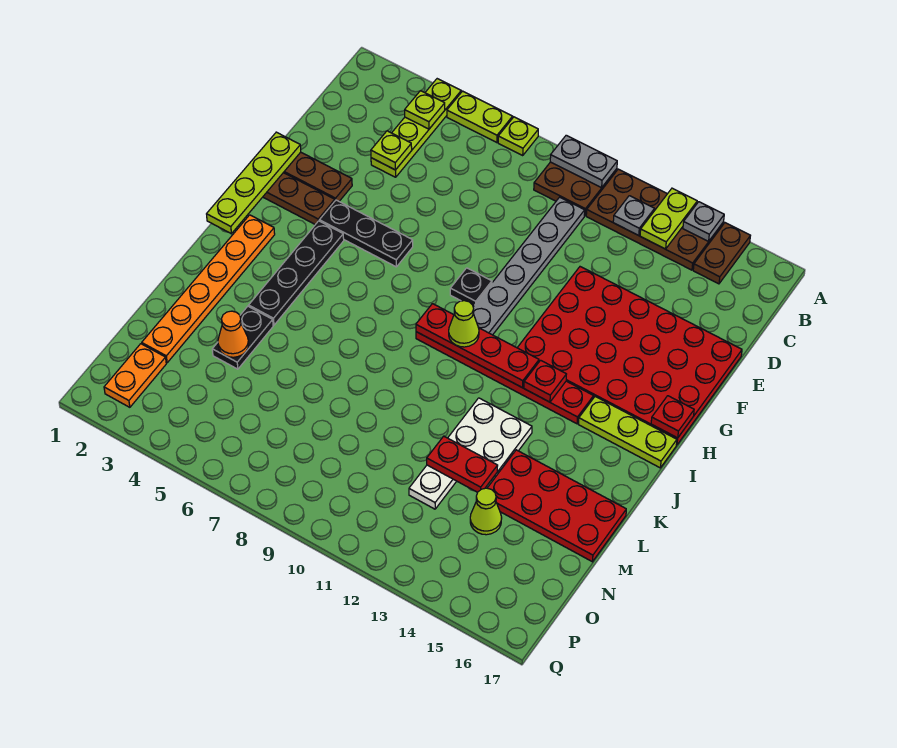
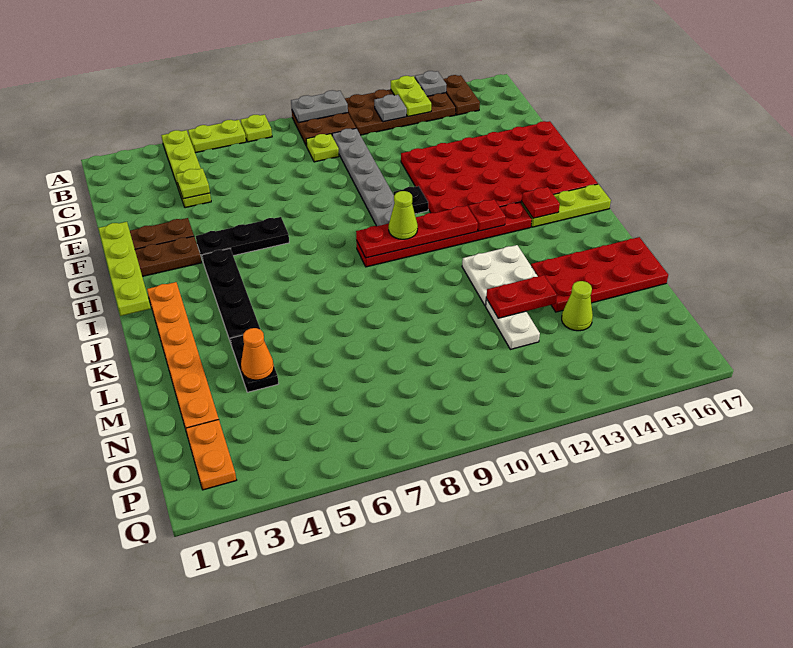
lime plate B4 level 2 -> lime plate C9 level 1
black plate G9 level 1 -> black plate G11 level 1
red plate H17 level 2 -> red plate I15 level 2

